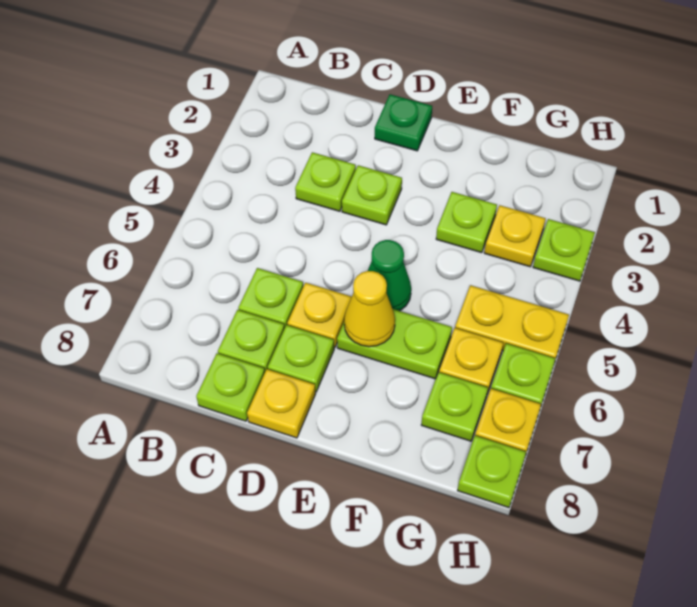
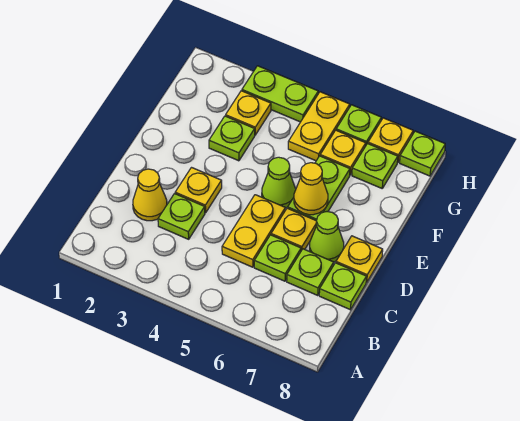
none -> yellow cone C2 level 1
none -> yellow plate C5:D5 level 1
green plate D1 level 1 -> none
lime plate D3 level 1 -> yellow plate D3 level 1
lime plate D7 level 1 -> lime cone D7 level 1
green cone E5 level 1 -> lime cone E5 level 1
lime plate H3 level 1 -> lime plate H3:H4 level 1

